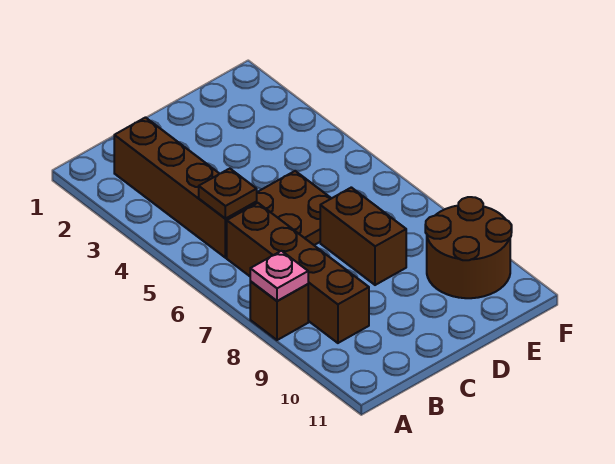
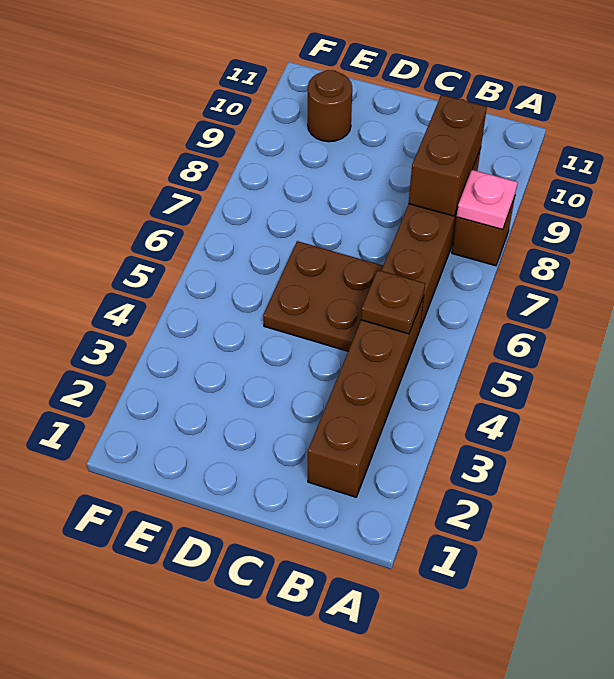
brown brick D7:D8 level 1 -> brown brick B8:B9 level 2
brown round brick E9:F10 level 1 -> brown round brick E10 level 1

